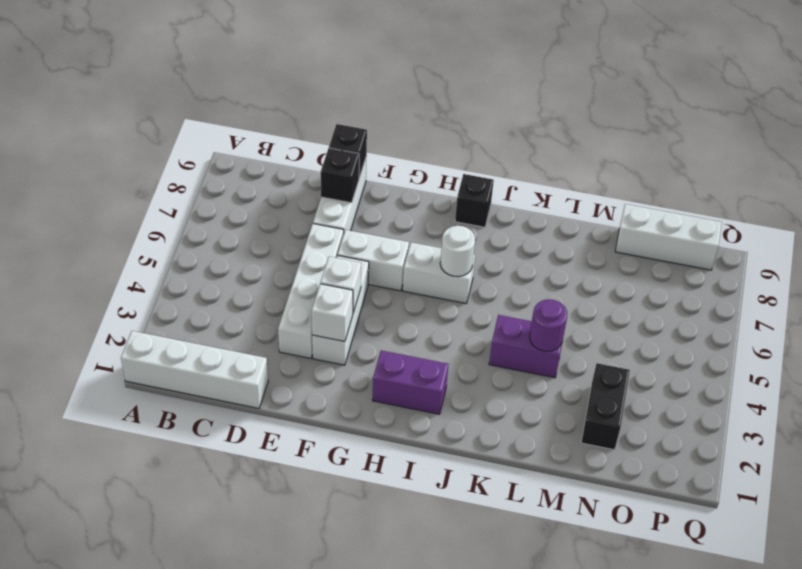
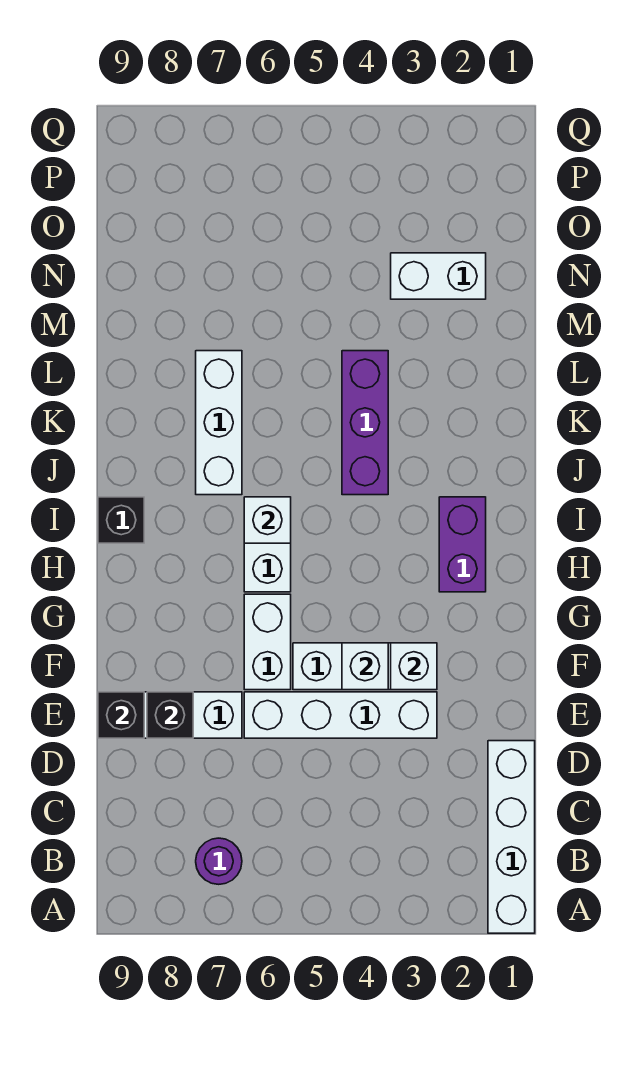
white round brick I6 level 2 -> white brick I6 level 2
purple brick K4:L4 level 1 -> purple brick J4:L4 level 1
purple round brick L4 level 2 -> purple round brick B7 level 1
black brick N2:N3 level 1 -> white brick N2:N3 level 1
white brick N9:P9 level 1 -> white brick J7:L7 level 1

